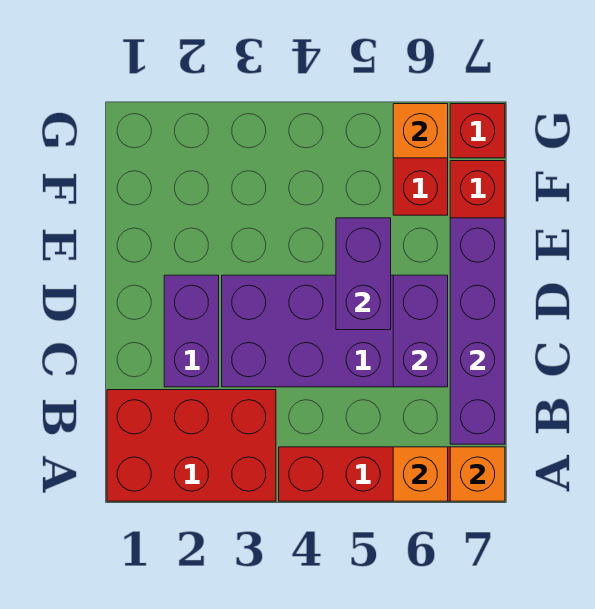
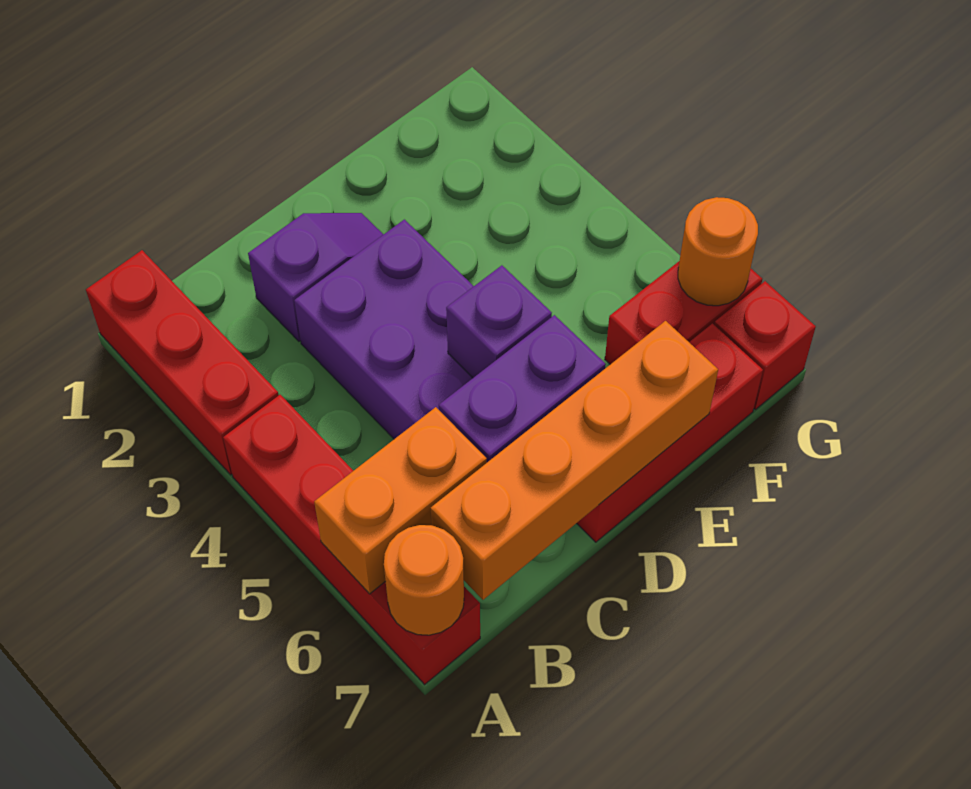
red brick A1:B3 level 1 -> red brick A1:A3 level 1
orange brick A6 level 2 -> orange brick A6:B6 level 2
orange brick A7 level 2 -> orange round brick A7 level 2
purple brick B7:E7 level 2 -> orange brick B7:E7 level 2
purple brick C2:D2 level 1 -> purple slope C2:D2 level 1 top C
purple brick D5:E5 level 2 -> purple brick D5 level 2
orange brick G6 level 2 -> orange round brick G6 level 2

